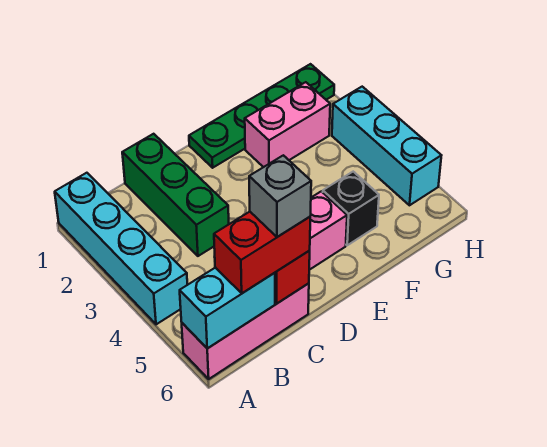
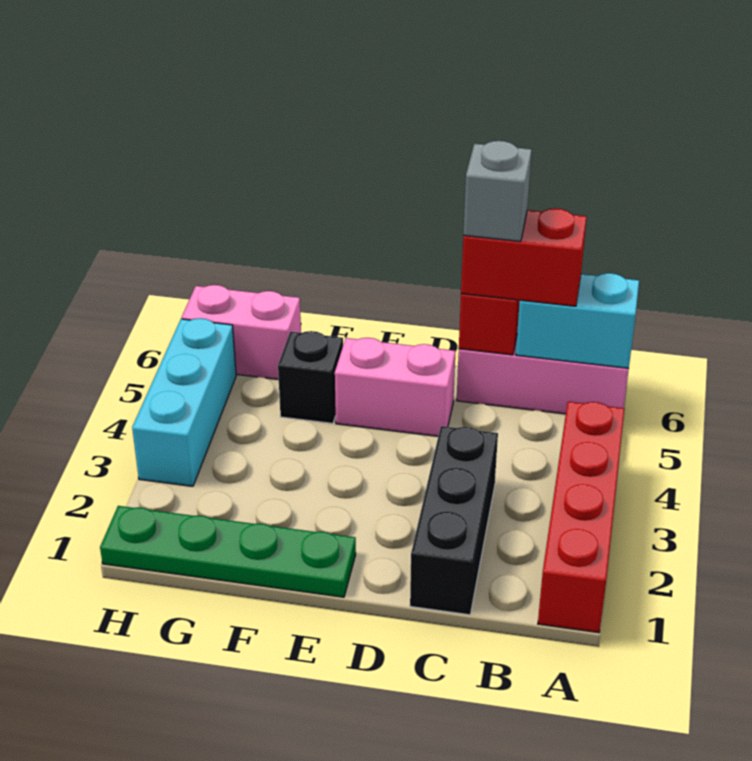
cyan brick A1:A4 level 1 -> red brick A1:A4 level 1
green brick C1:C3 level 1 -> black brick C1:C3 level 1
pink brick F2:G2 level 1 -> pink brick G6:H6 level 1

